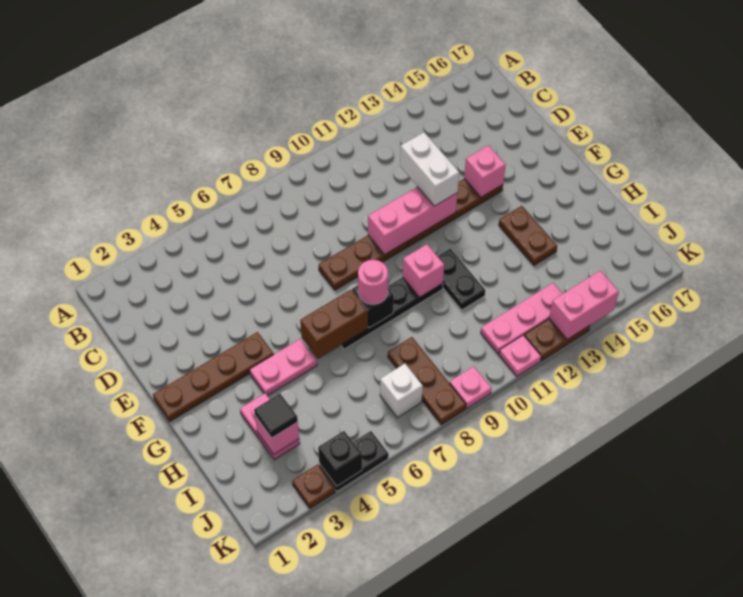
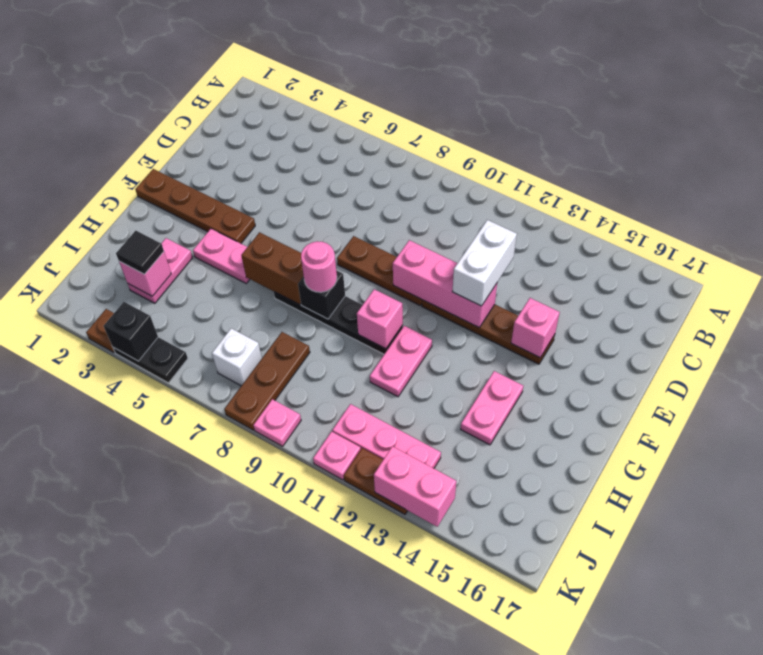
black plate G11:H11 level 1 -> pink plate G11:H11 level 1
brown plate G14:H14 level 1 -> pink plate G14:H14 level 1

